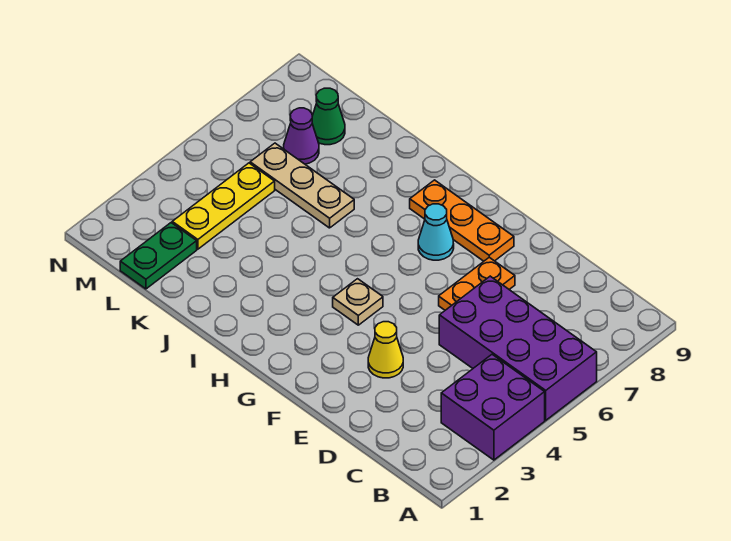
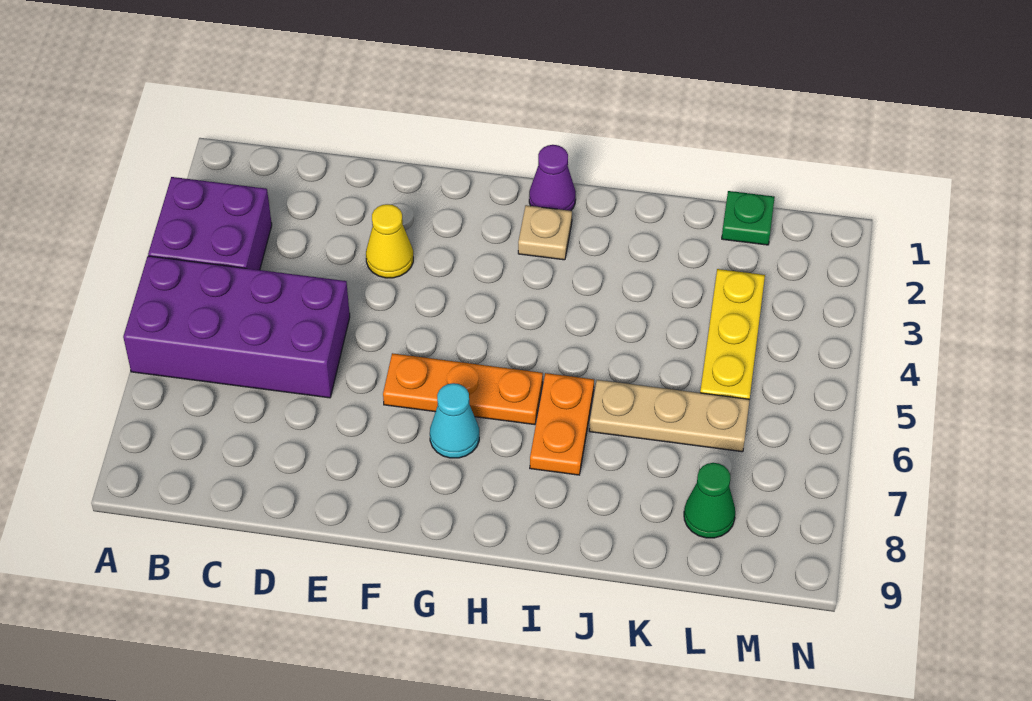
orange plate E6:E7 level 1 -> orange plate I6:I7 level 1
orange plate F8:H8 level 1 -> orange plate F6:H6 level 1
tan plate G4 level 1 -> tan plate H2 level 1
green plate L1:L2 level 1 -> green plate L1 level 1
purple cone L7 level 1 -> purple cone H1 level 1

